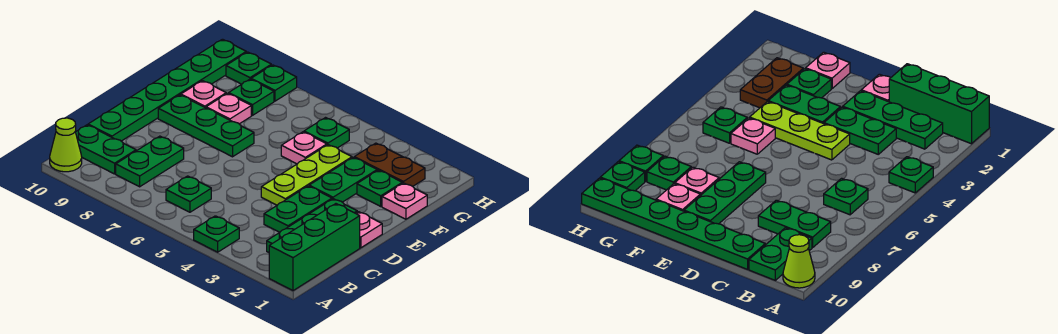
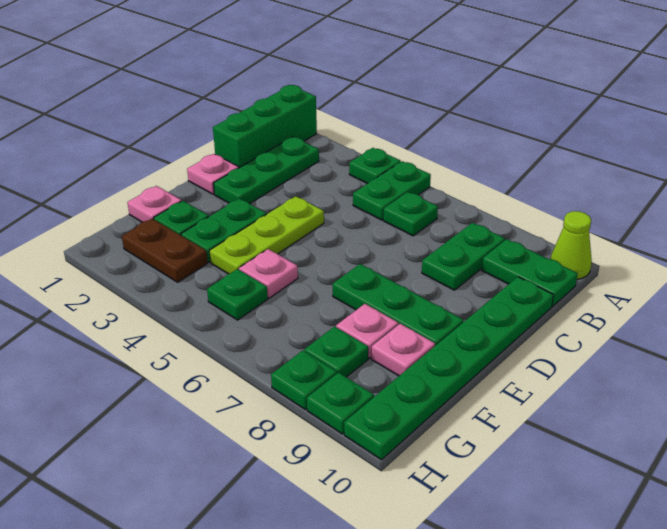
green plate C3:D3 level 1 -> green plate A5:B5 level 1

